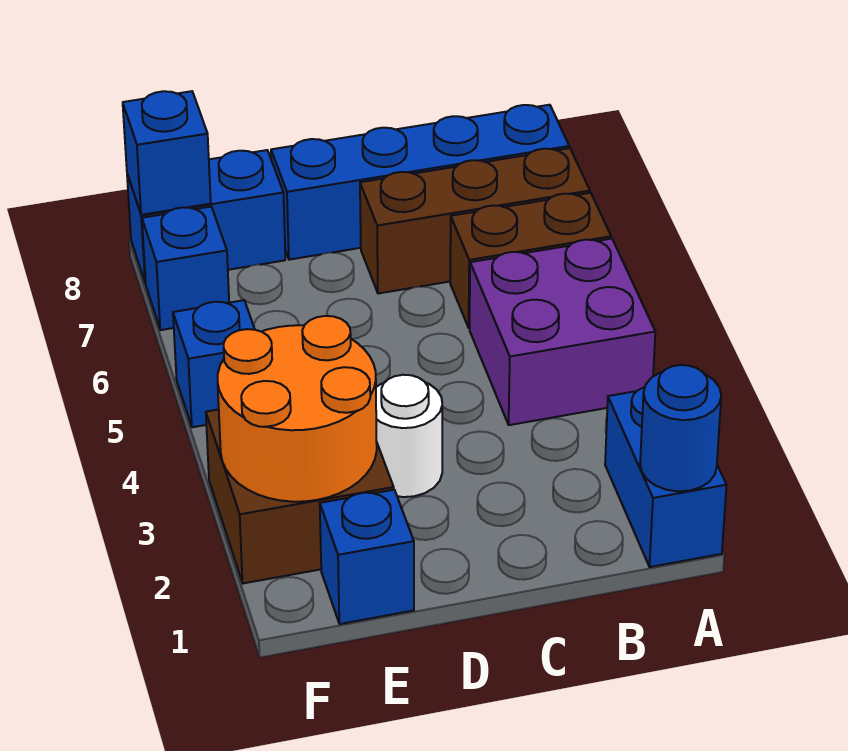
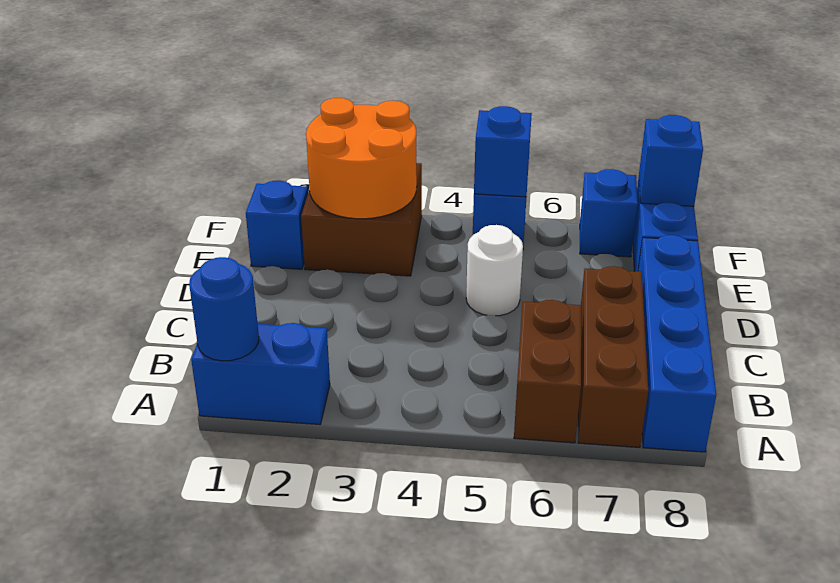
purple brick A4:B5 level 1 -> none
white round brick D3 level 1 -> white round brick D5 level 1
none -> blue brick F5 level 2

